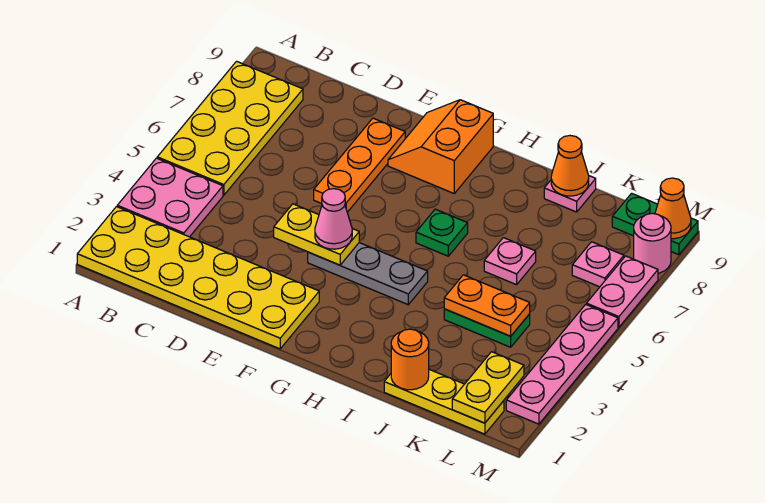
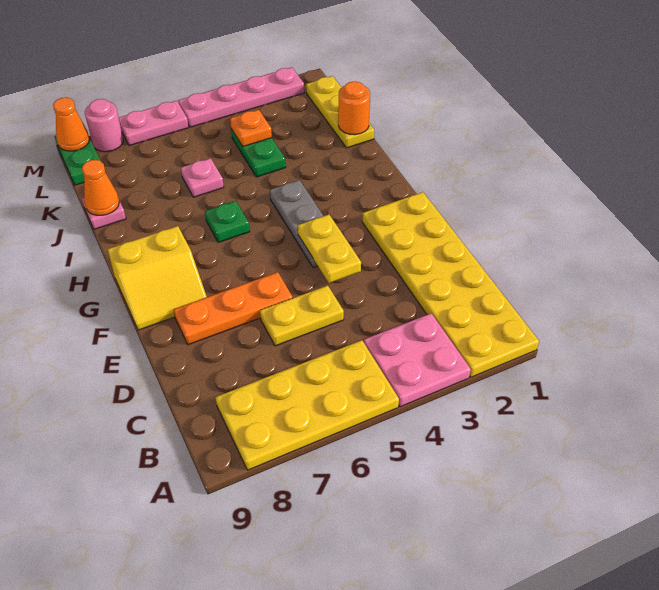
pink cone F4 level 3 -> none
orange slope F8:G9 level 1 top G -> yellow slope F8:G9 level 1 top G
orange plate J4:K4 level 2 -> orange plate K4 level 2
yellow plate L1:L2 level 2 -> yellow plate D5:D6 level 1
pink plate L7 level 1 -> none

